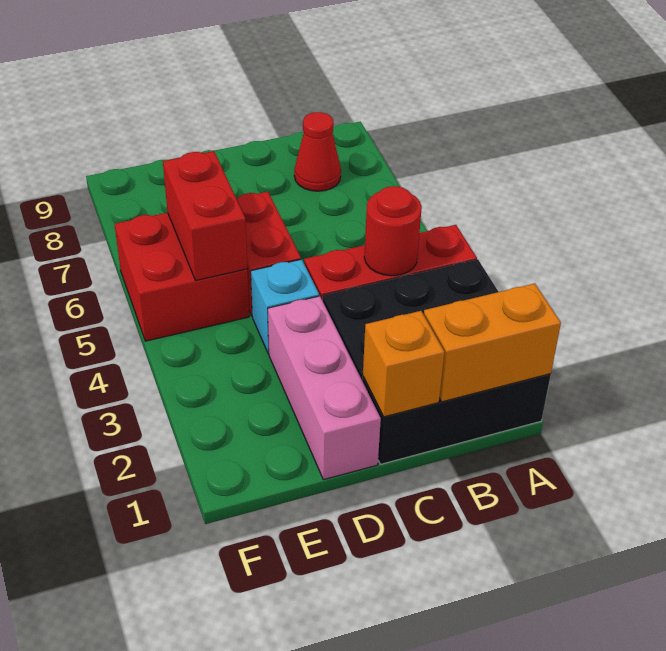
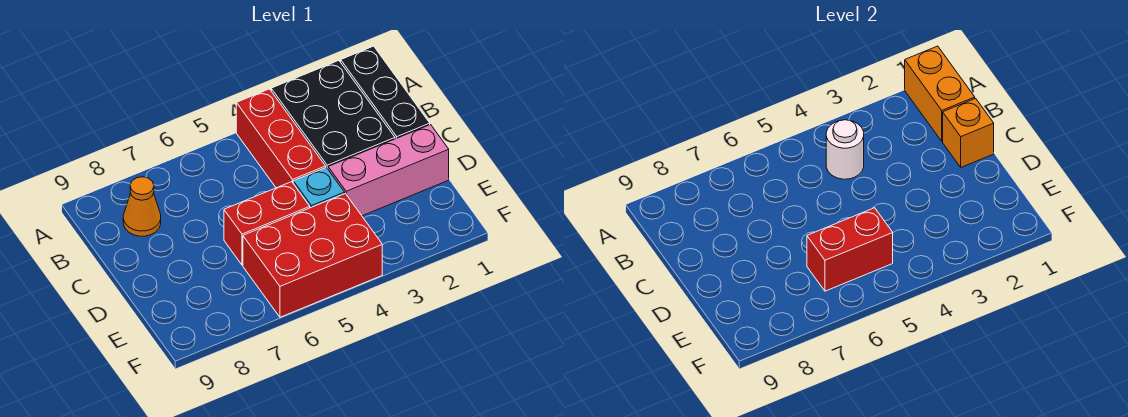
red round brick B4 level 2 -> white round brick B4 level 2
red cone B8 level 1 -> orange cone B8 level 1
red brick E5:F6 level 1 -> red brick E4:F6 level 1

